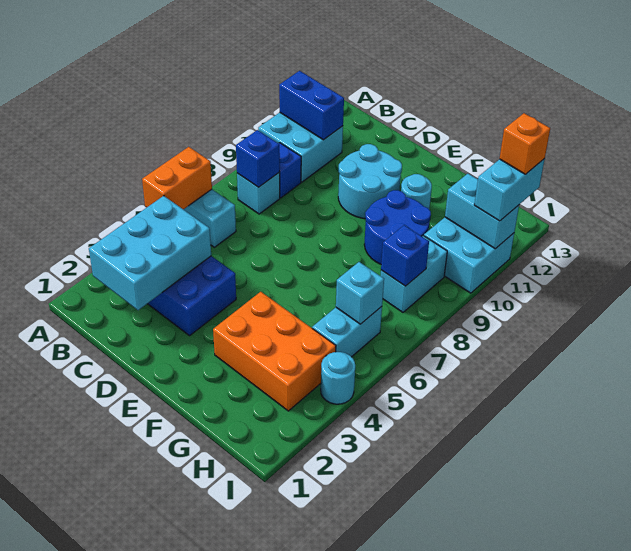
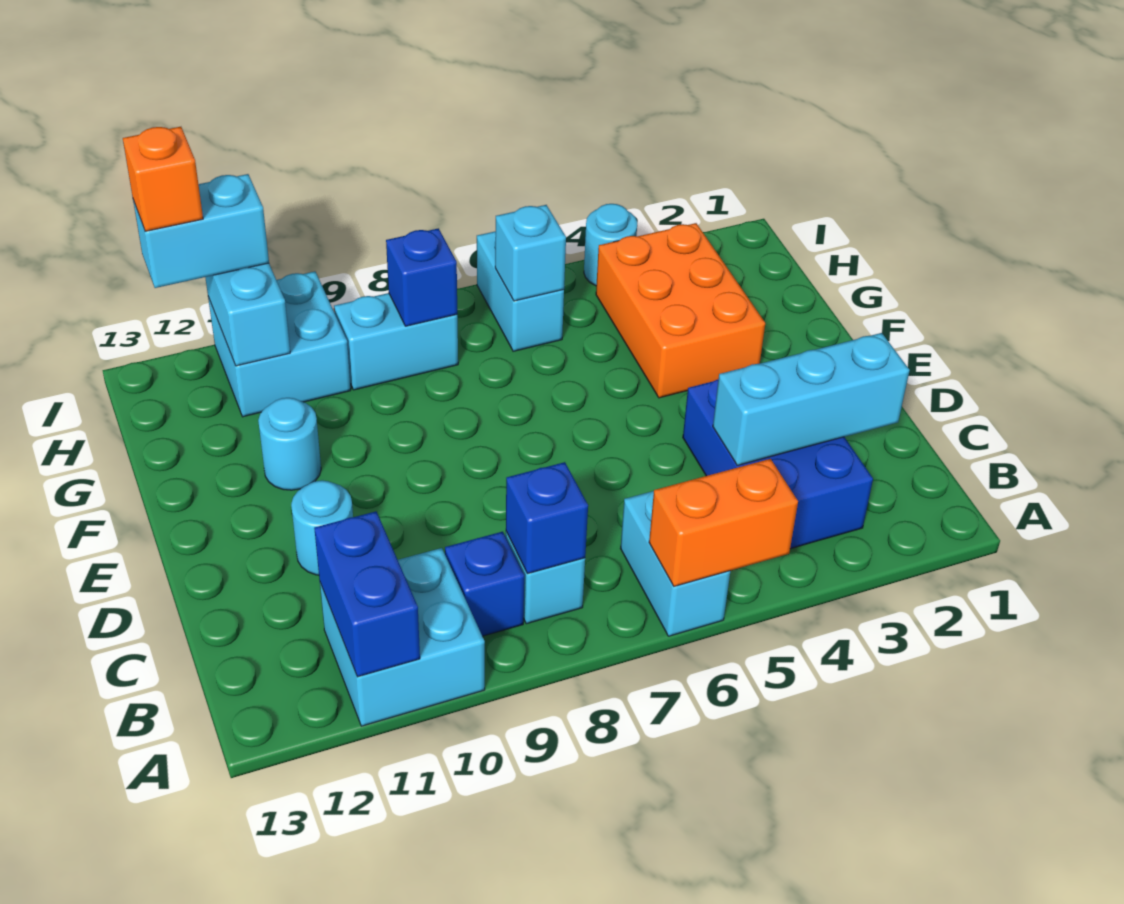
cyan brick B2:C4 level 2 -> cyan brick C2:C4 level 2
cyan round brick D10:E11 level 1 -> cyan round brick D11 level 1
blue round brick F9:G10 level 1 -> none
cyan brick H5:H6 level 1 -> cyan brick H6:I6 level 1

